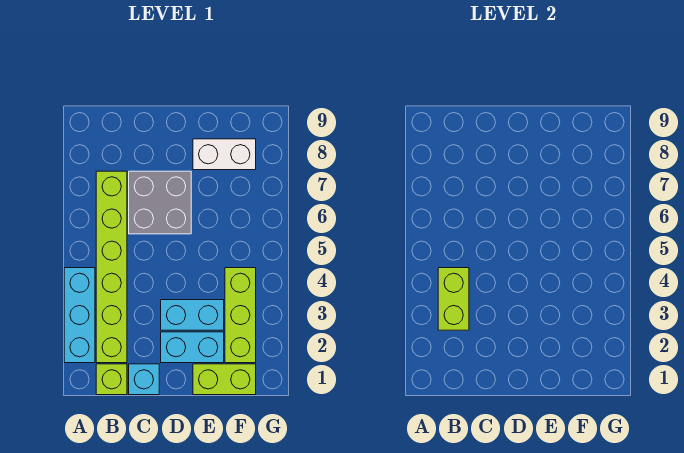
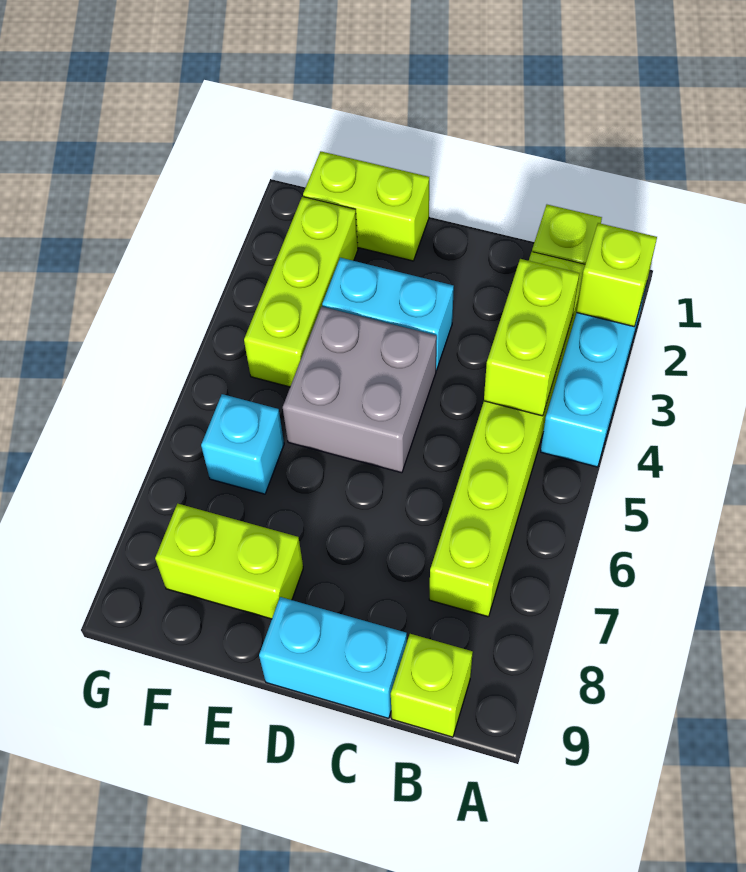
none -> lime brick A2 level 2
none -> lime brick B9 level 1
cyan brick C1 level 1 -> cyan brick F6 level 1
grey brick C6:D7 level 1 -> grey brick D4:E5 level 1
cyan brick D2:E2 level 1 -> cyan brick C9:D9 level 1
white brick E8:F8 level 1 -> lime brick E8:F8 level 1

